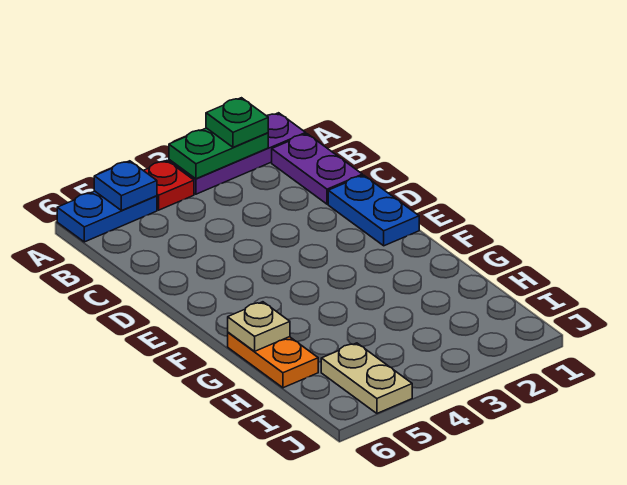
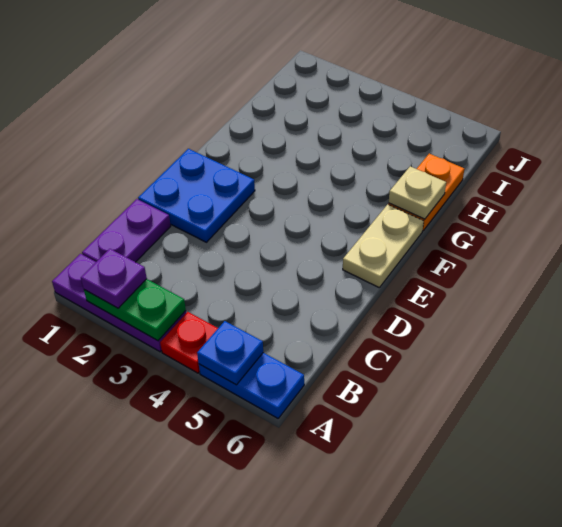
green plate A2 level 3 -> purple plate A2 level 3
blue plate D1:E1 level 1 -> blue plate D1:E2 level 1
tan plate I5:J5 level 1 -> tan plate E6:F6 level 1

